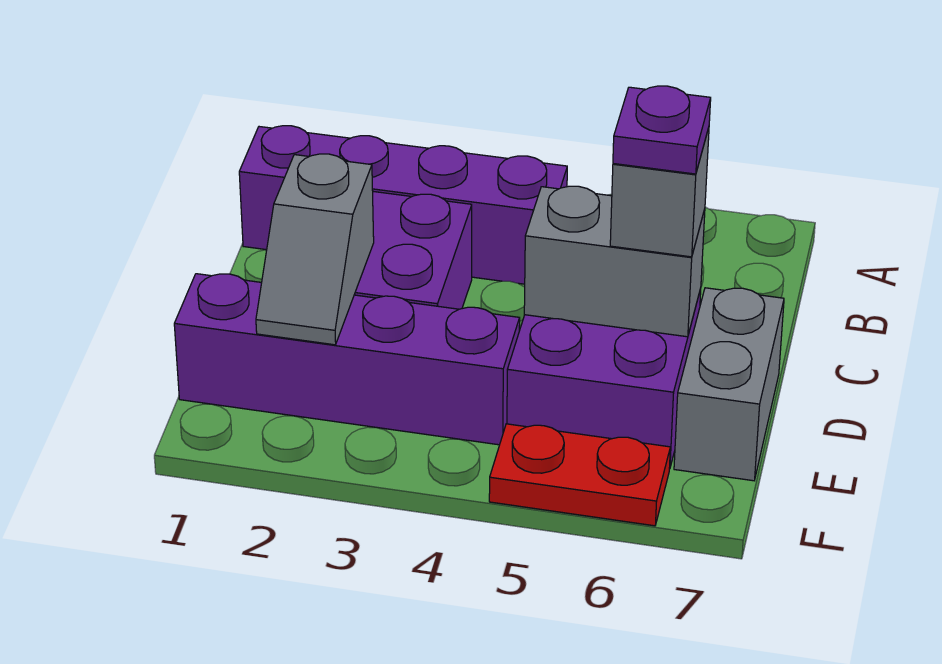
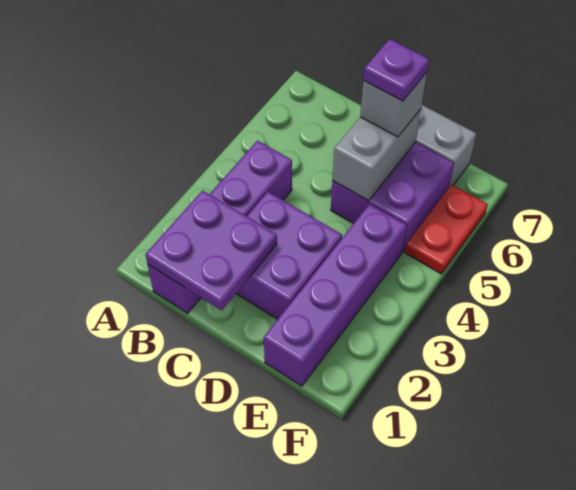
none -> purple plate B1:C2 level 2
grey slope D2:E2 level 2 top D -> none

